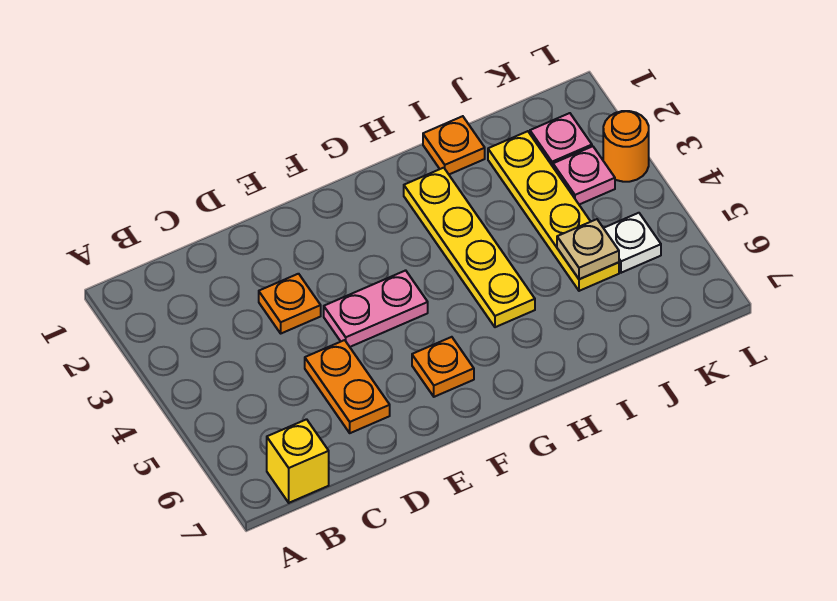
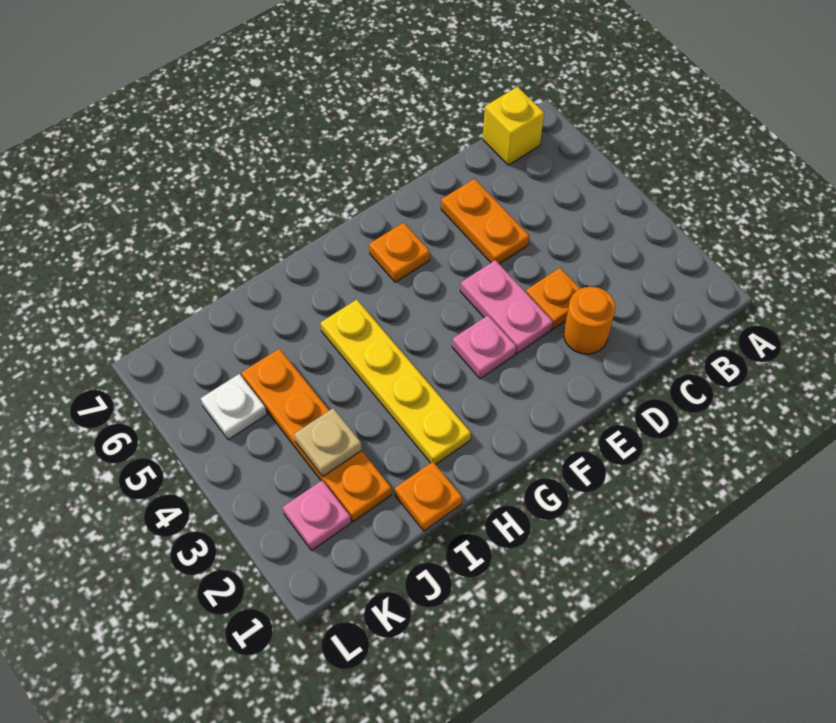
pink plate E4:F4 level 1 -> pink plate E3:E4 level 1
yellow plate J2:J5 level 1 -> orange plate J2:J5 level 1
tan plate J5 level 2 -> tan plate J3 level 2
pink plate K3 level 1 -> pink plate F3 level 1
orange round brick L3 level 1 -> orange round brick D2 level 1

